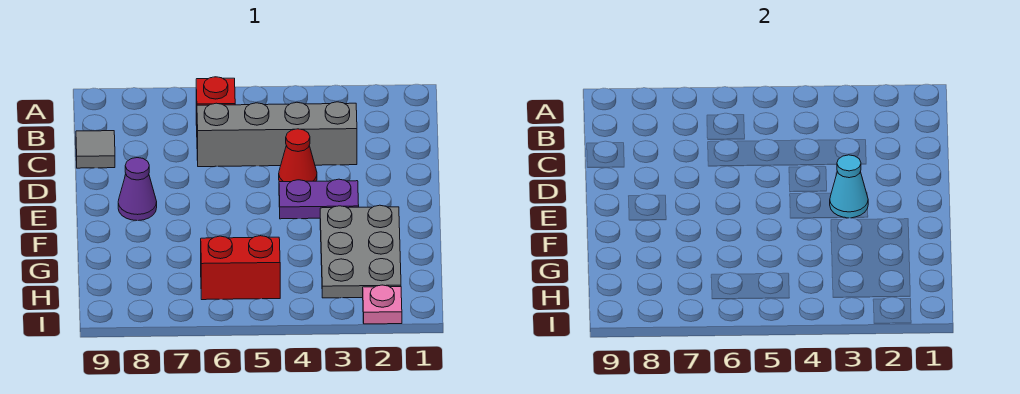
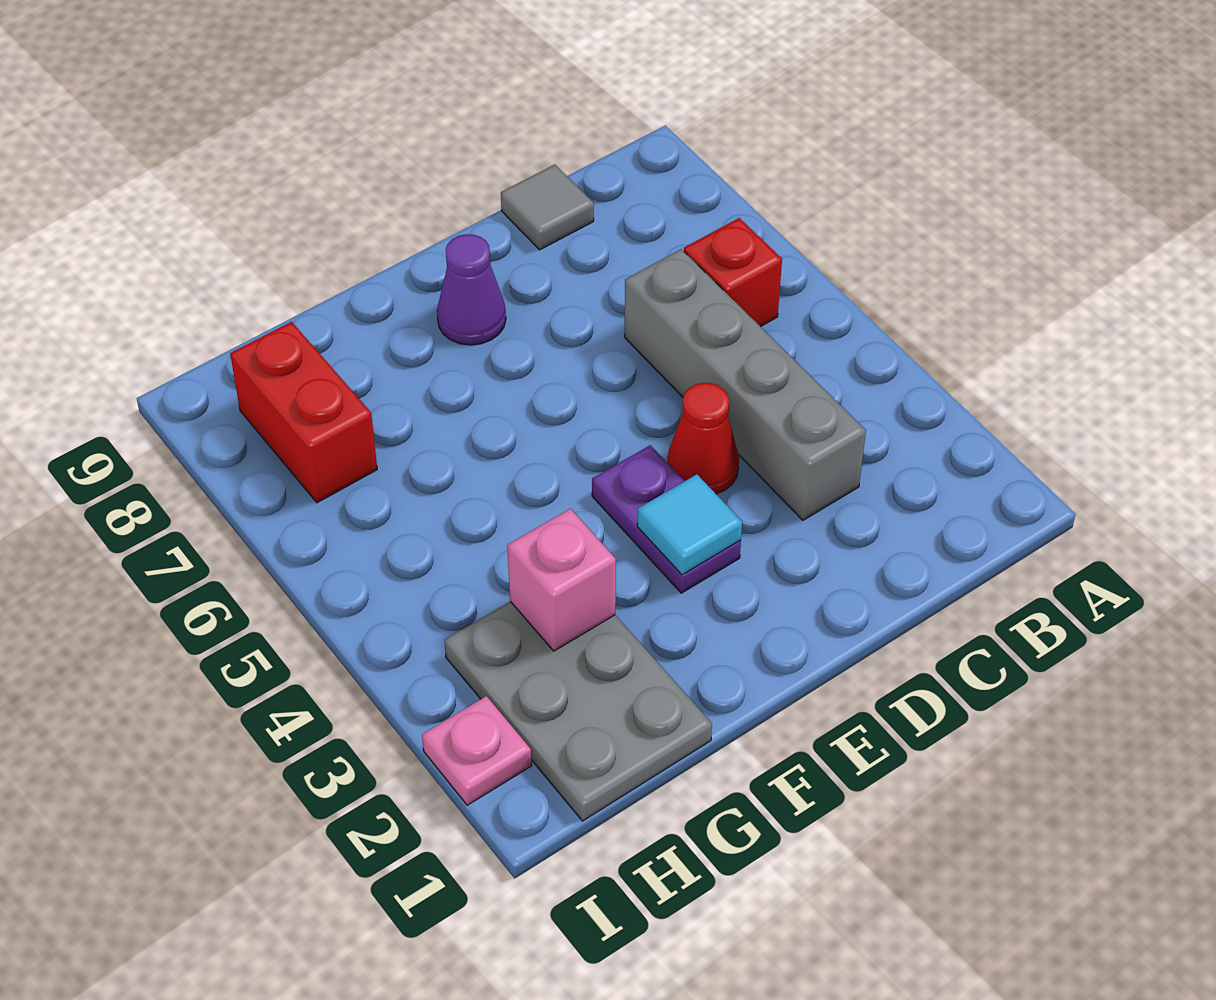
cyan cone E3 level 2 -> cyan tile E3 level 2
grey plate F2:H3 level 1 -> grey plate G1:H3 level 1
none -> pink brick G3 level 2
red brick H5:H6 level 1 -> red brick H7:H8 level 1

